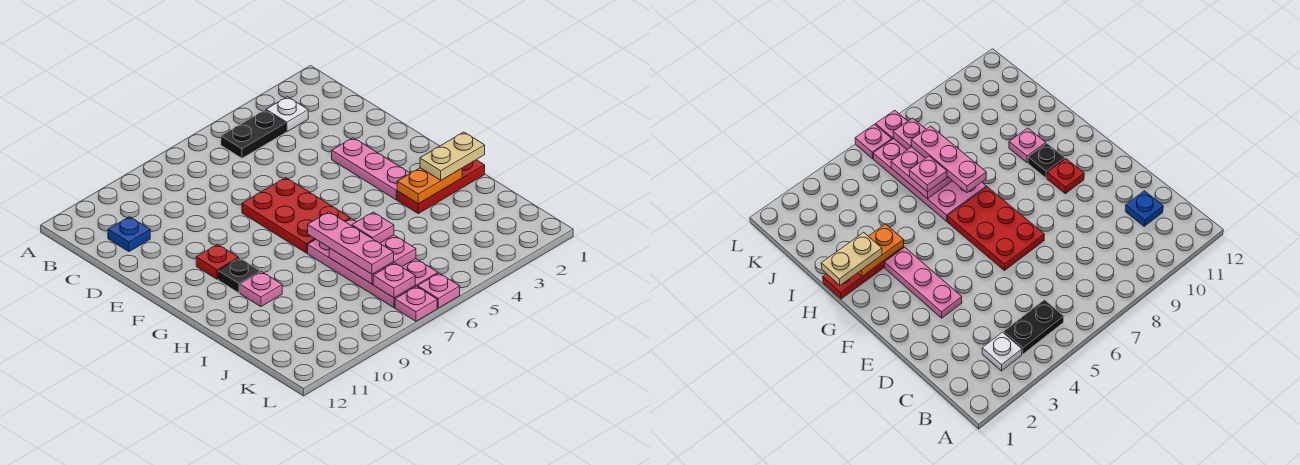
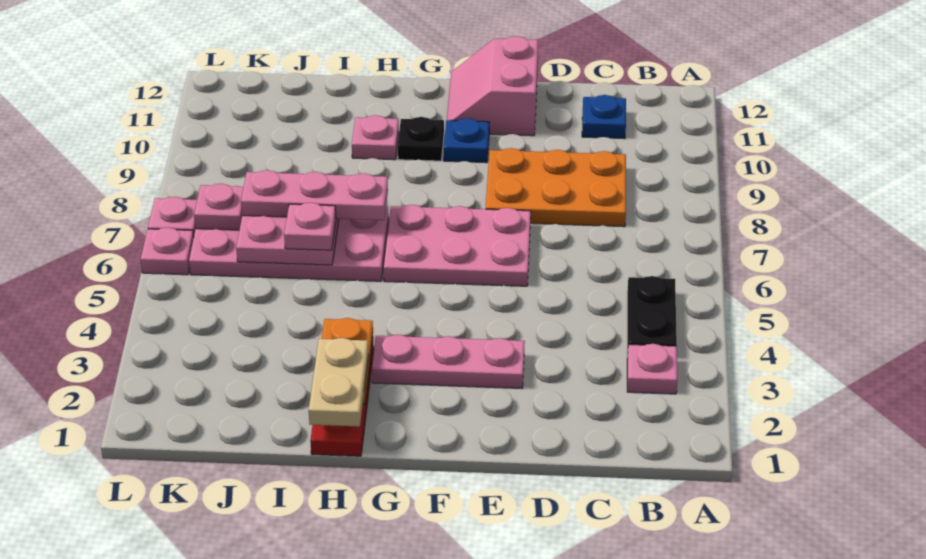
white plate B3 level 1 -> pink plate B3 level 1
none -> orange plate C8:E9 level 1
red plate E6:G7 level 1 -> pink plate E6:G7 level 1
none -> pink slope E11:F12 level 1 top E
red plate F10 level 1 -> blue plate F10 level 1

